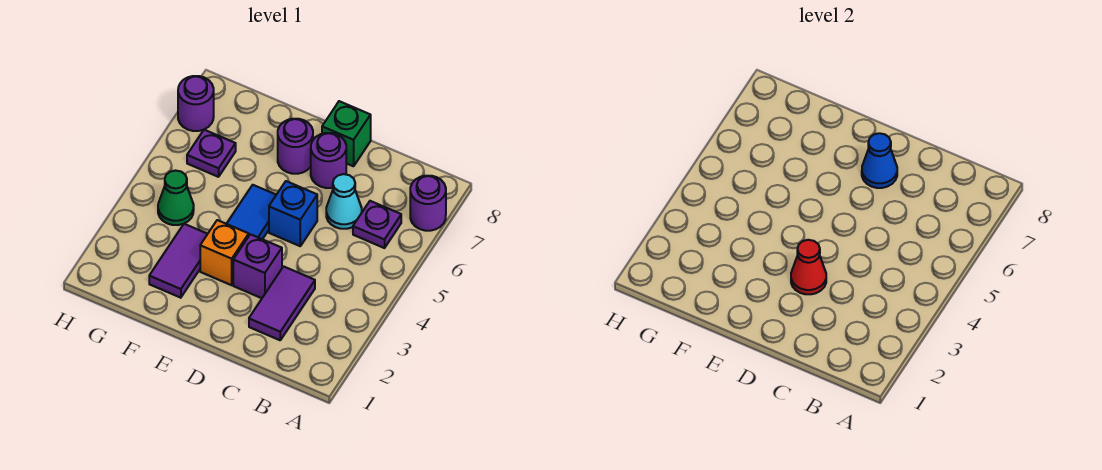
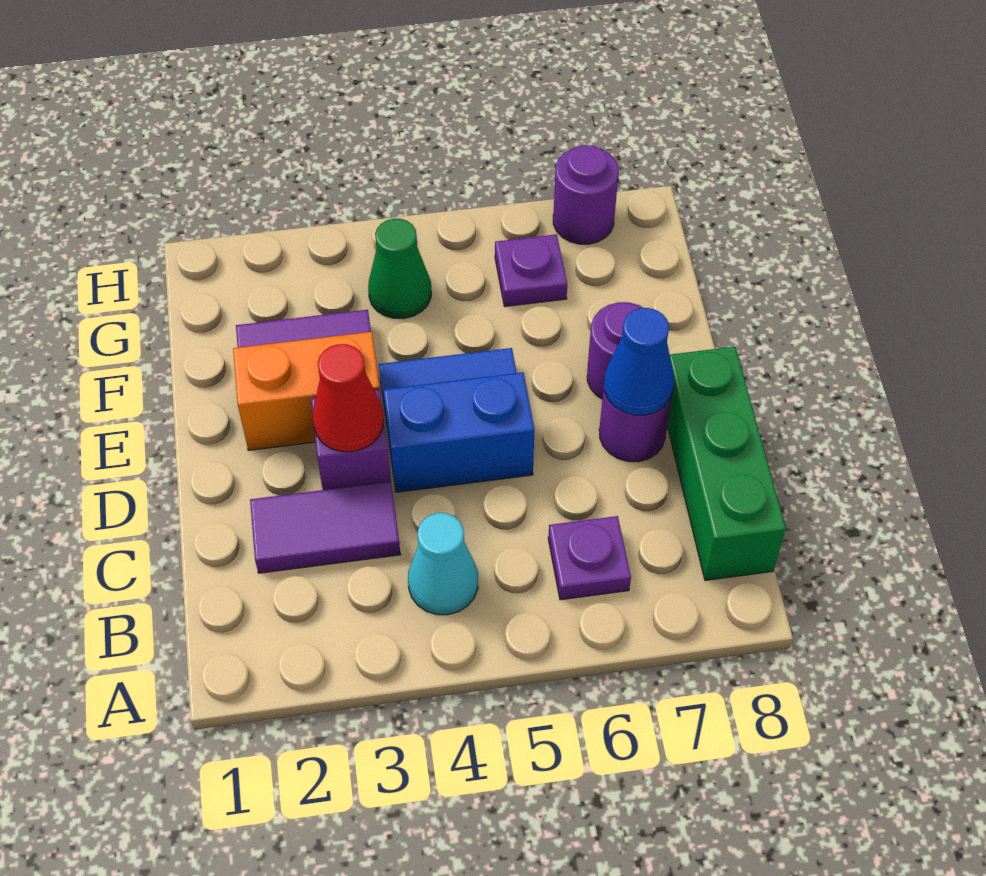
purple round brick A7 level 1 -> none
cyan cone C6 level 1 -> cyan cone B4 level 1
blue brick D5 level 1 -> blue brick D4:D5 level 1
green brick D8 level 1 -> green brick B8:D8 level 1
orange brick E3 level 1 -> orange brick E2:E3 level 1

